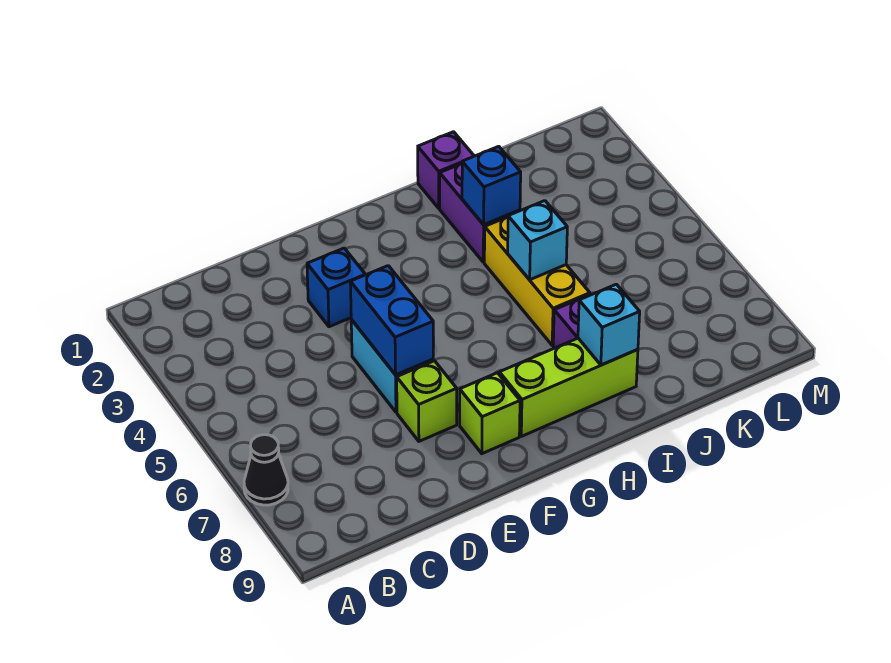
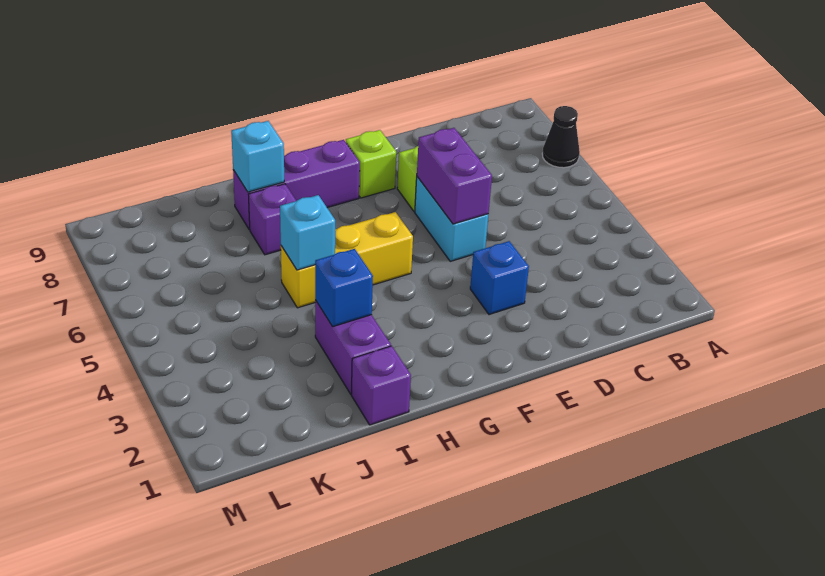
blue brick E5:E6 level 2 -> purple brick E5:E6 level 2
lime brick G8:I8 level 1 -> purple brick G8:I8 level 1
yellow brick I4:I6 level 1 -> yellow brick G5:I5 level 1

